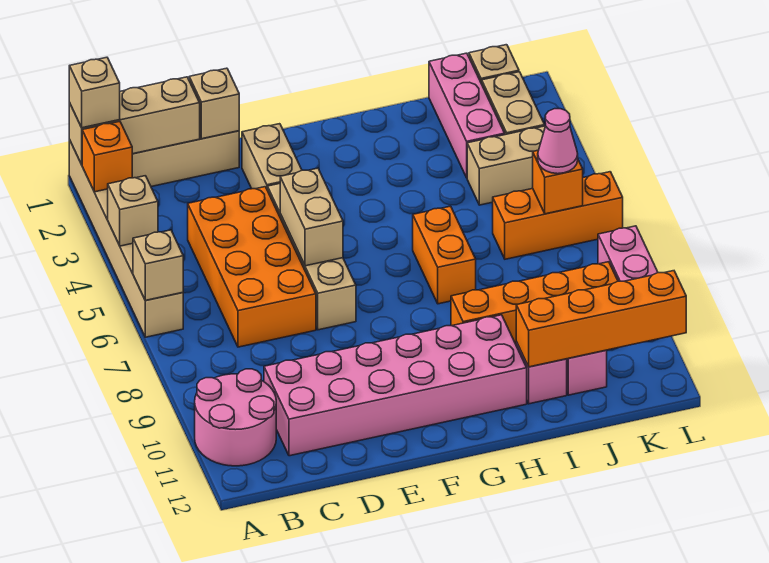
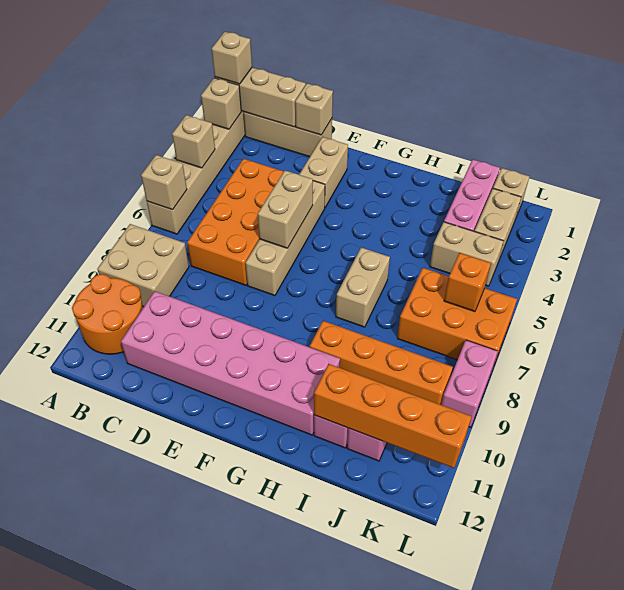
orange brick A2 level 2 -> tan brick A2 level 2
none -> tan brick A8:B9 level 1
pink round brick A10:B11 level 1 -> orange round brick A10:B11 level 1
orange brick H6:H7 level 1 -> tan brick H6:H7 level 1
orange brick J6:L6 level 1 -> orange brick J6:L7 level 1
pink cone K6 level 3 -> none

